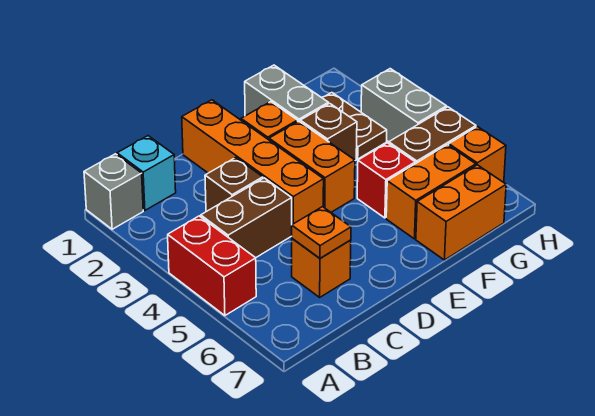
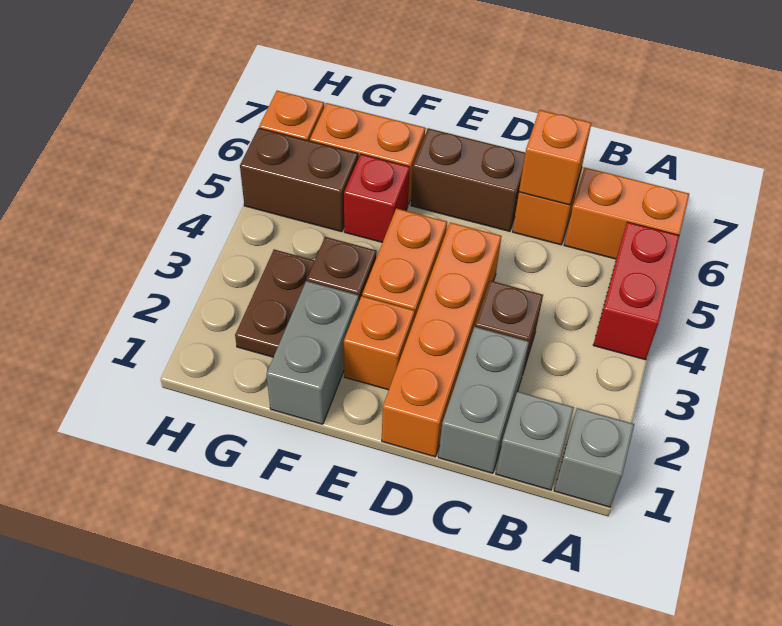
cyan brick B1 level 1 -> grey brick B1 level 1
brown brick B4:C4 level 1 -> brown brick D6:E6 level 1
orange plate C6 level 2 -> orange brick C6 level 2
orange brick F7:G7 level 1 -> orange brick A6:B6 level 1
grey brick H3:H4 level 1 -> grey brick C1:C2 level 1

